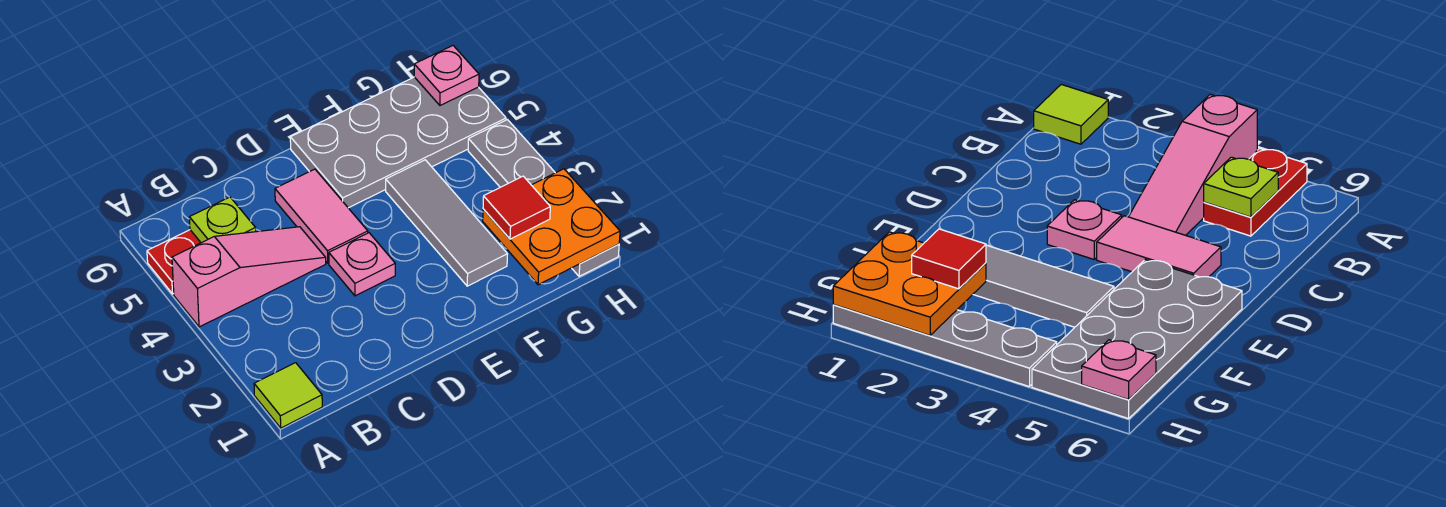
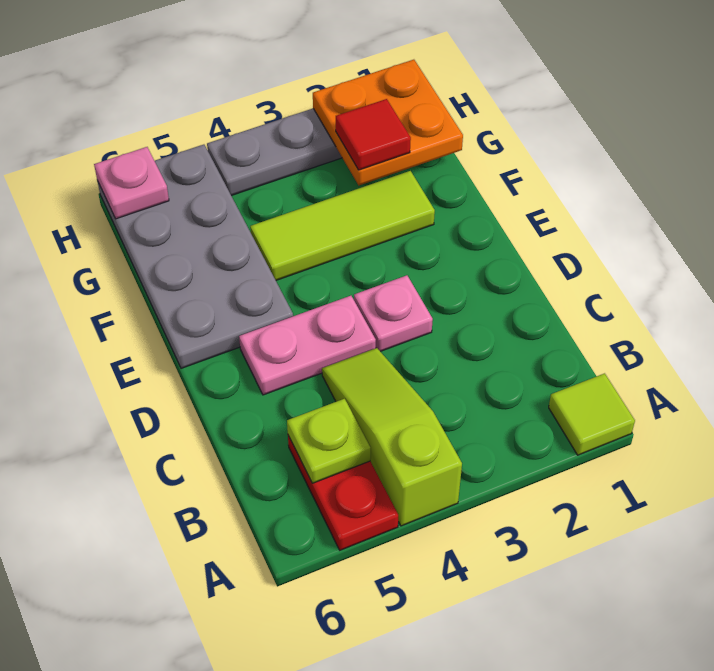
pink slope A4:C4 level 1 top A -> lime slope A4:C4 level 1 top A
pink tile D4:D5 level 1 -> pink plate D4:D5 level 1
grey tile F2:F4 level 1 -> lime tile F2:F4 level 1

